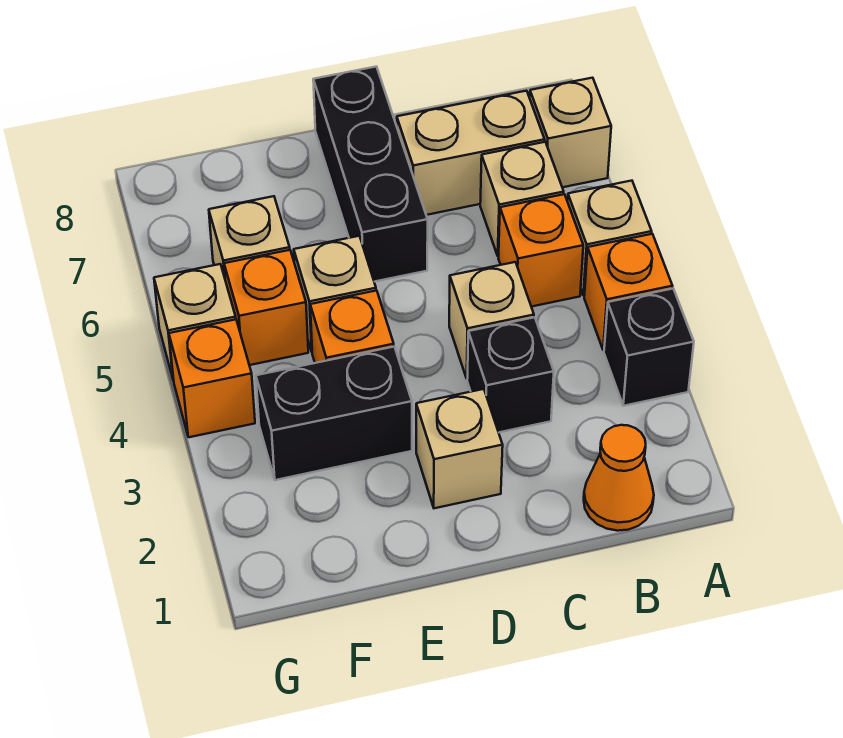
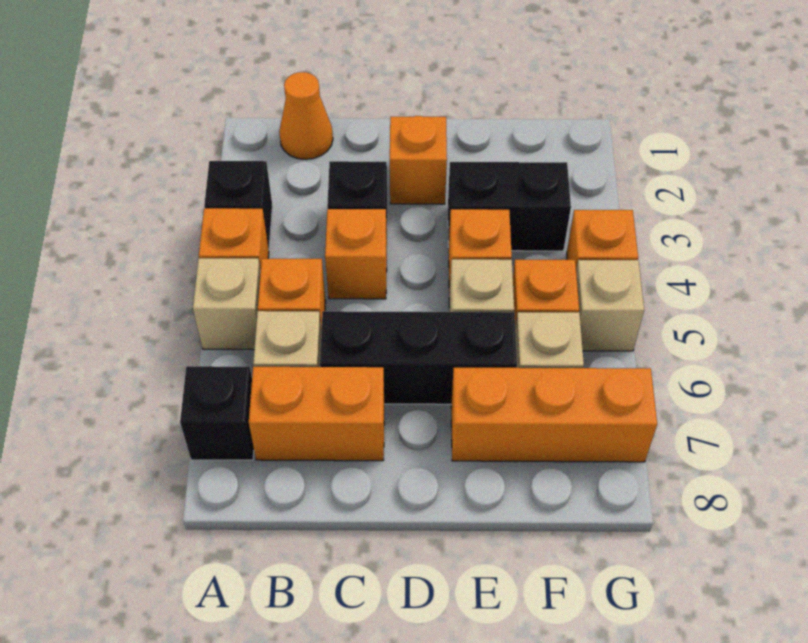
tan brick A7 level 1 -> black brick A7 level 1
tan brick B7:C7 level 1 -> orange brick B7:C7 level 1
tan brick C4 level 1 -> orange brick C4 level 1
tan brick D2 level 1 -> orange brick D2 level 1
black brick D6:D8 level 1 -> black brick C6:E6 level 1
none -> orange brick E7:G7 level 1

